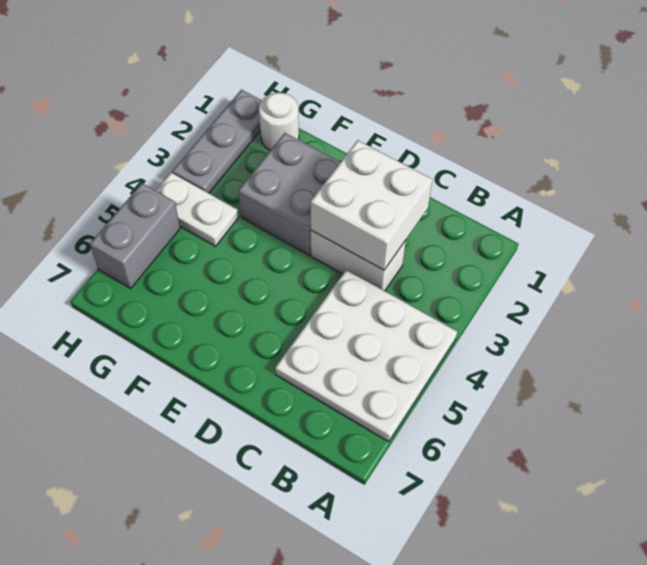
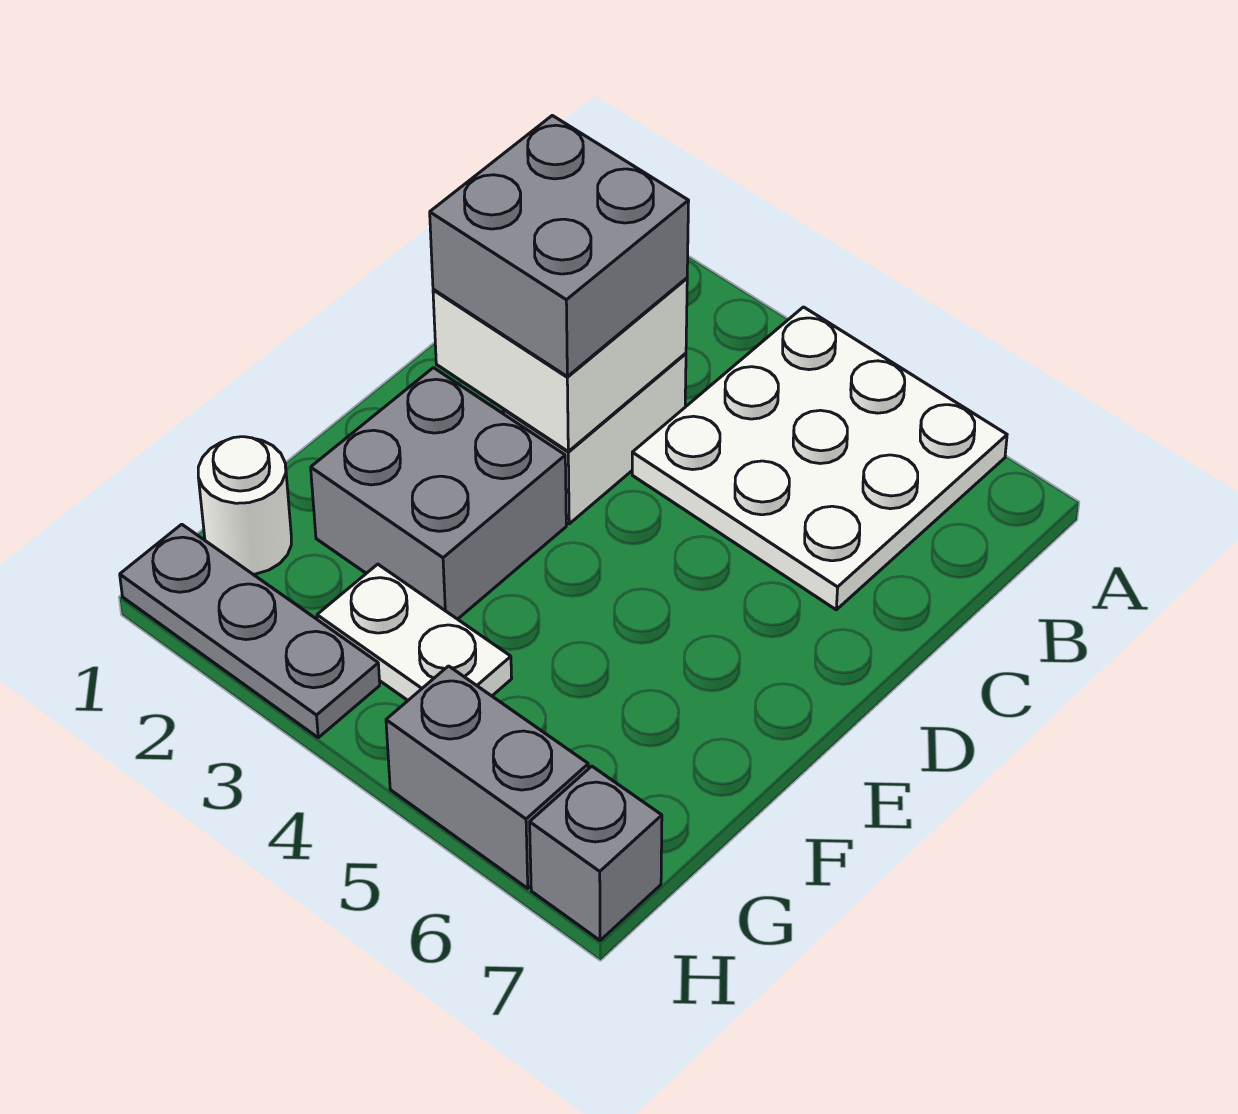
none -> grey brick C2:D3 level 3
white plate G4:H4 level 1 -> white plate G3:G4 level 1
none -> grey brick H7 level 1

